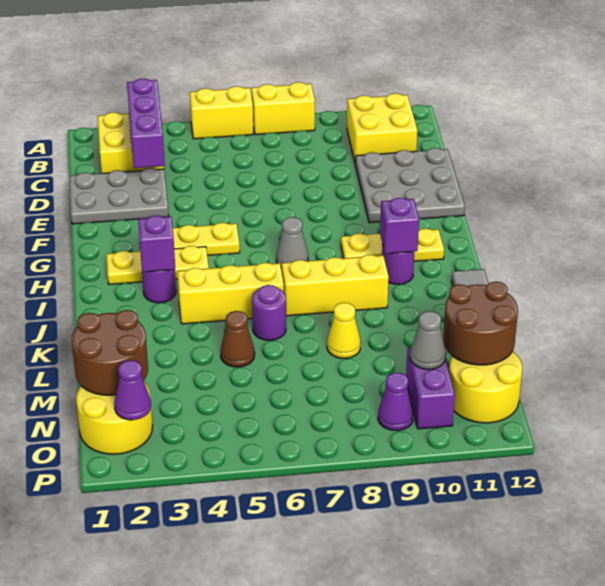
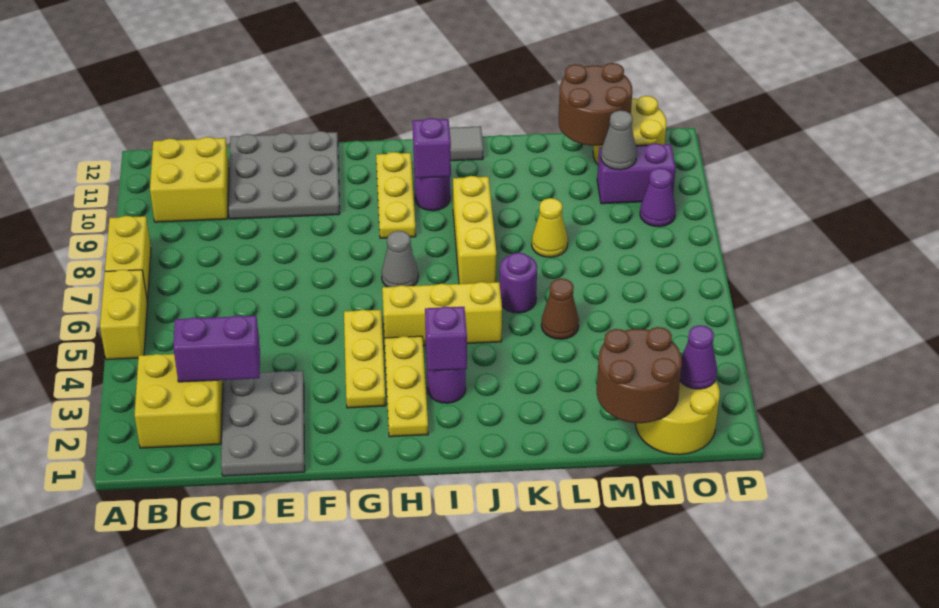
purple brick B3:D3 level 2 -> purple brick C3:D3 level 2
yellow brick J4:J6 level 1 -> yellow brick H5:J5 level 1

